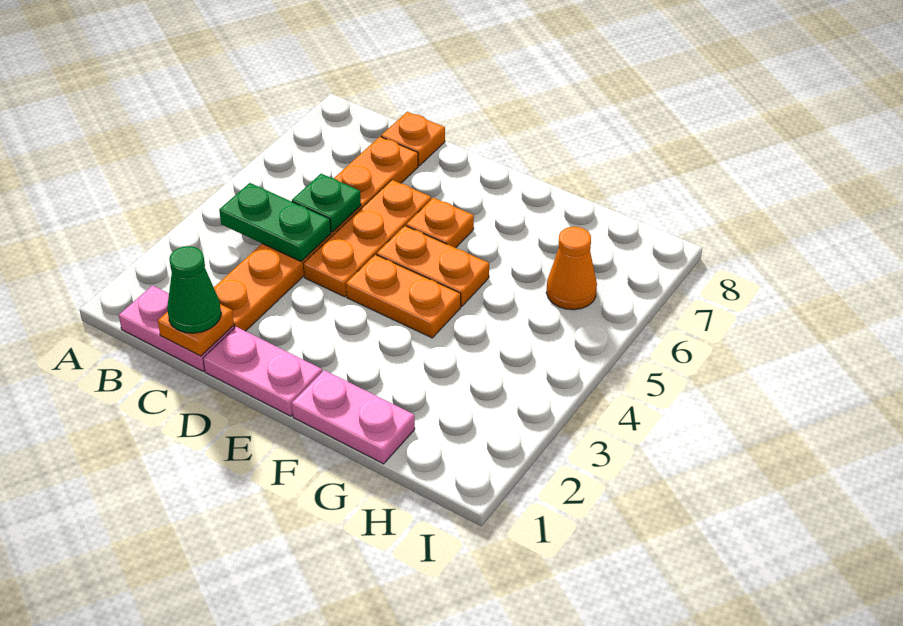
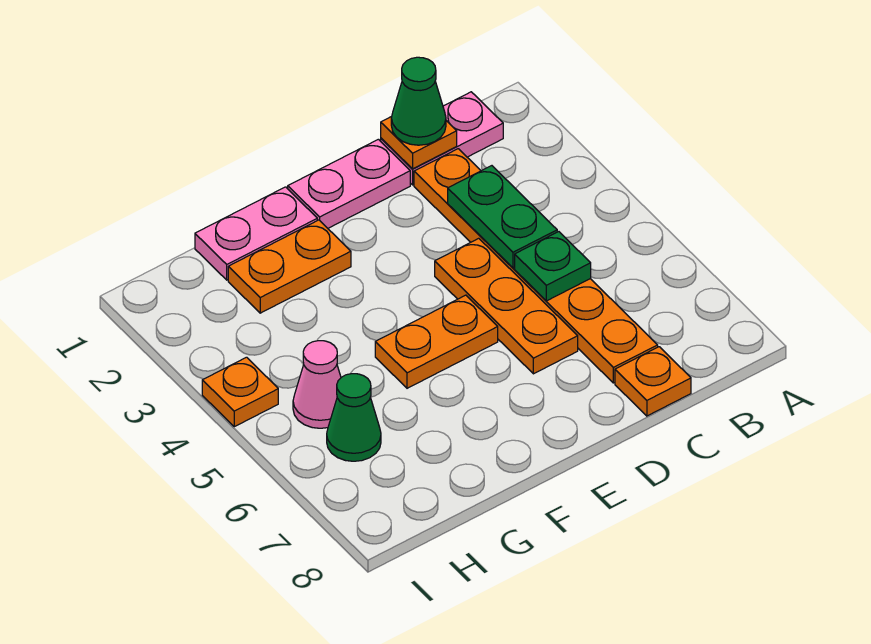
green plate B4:C4 level 2 -> green plate C3:C4 level 2
orange plate E4:F4 level 1 -> orange plate F2:G2 level 1
orange plate E6 level 1 -> orange plate I4 level 1
none -> pink cone H5 level 1
orange cone H6 level 1 -> green cone H6 level 1

